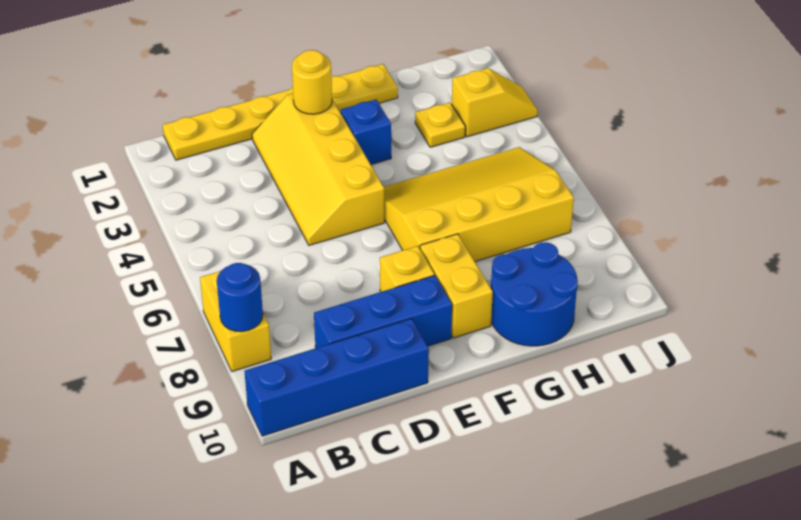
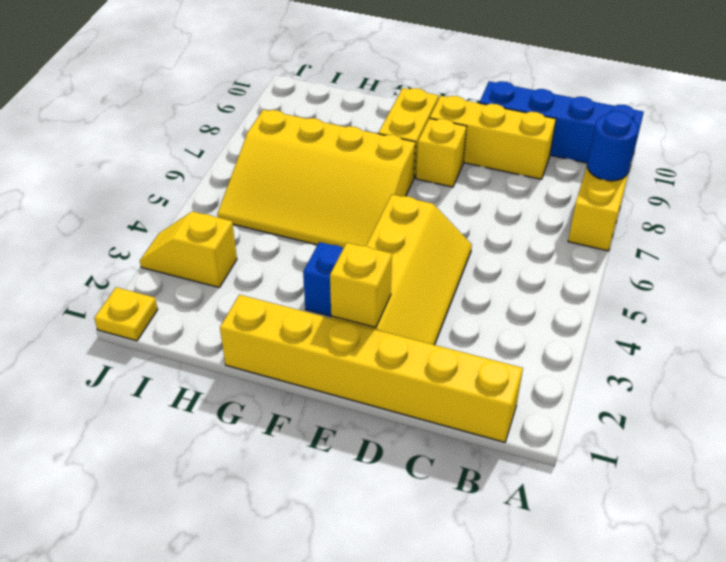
yellow plate B1:G1 level 1 -> yellow brick B1:G1 level 1
blue brick C9:E9 level 1 -> yellow brick C9:E9 level 1
yellow round brick E2 level 2 -> yellow brick E2 level 2
blue round brick G9:H10 level 1 -> none
yellow plate H3 level 1 -> yellow plate J1 level 1

